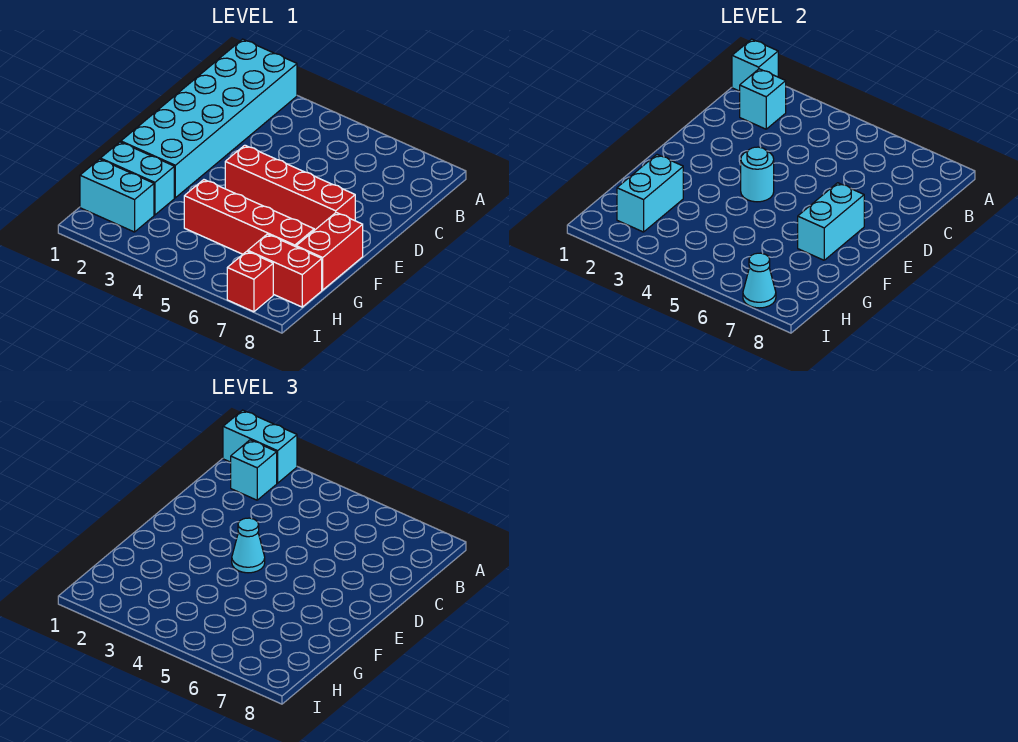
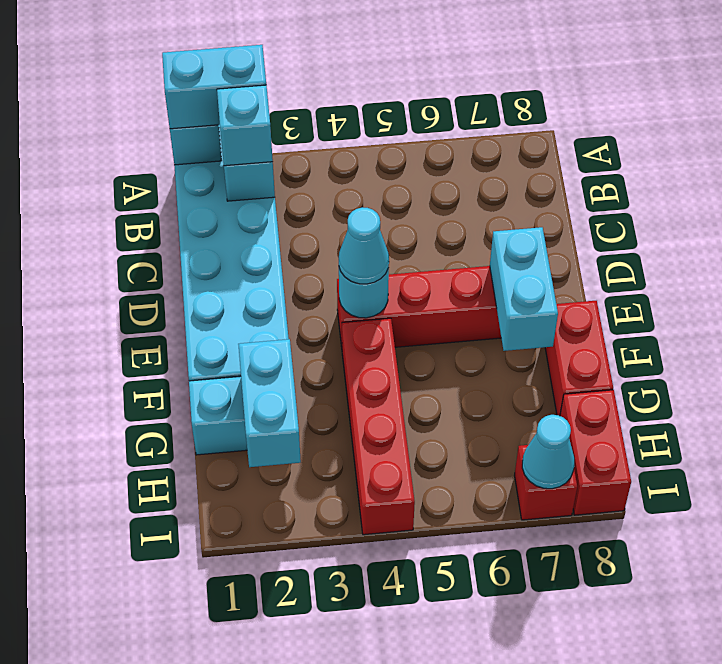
red brick G4:G7 level 1 -> red brick F4:I4 level 1
cyan brick H1:H2 level 1 -> none
red brick H7:H8 level 1 -> red brick H8:I8 level 1

